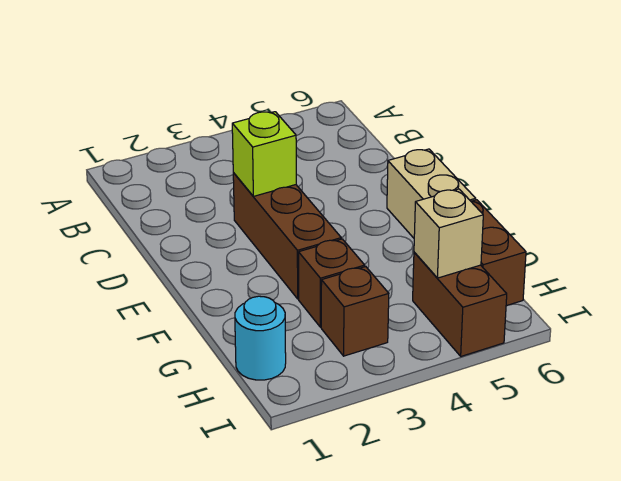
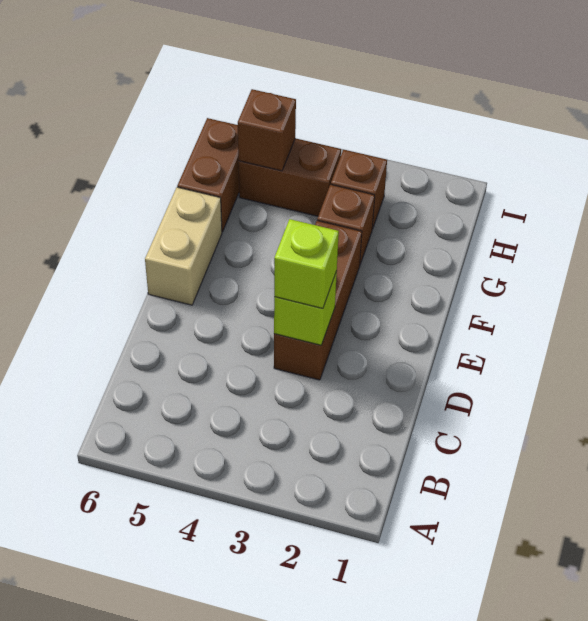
none -> lime brick D3 level 3
cyan round brick H1 level 1 -> none
brown brick H5:I5 level 1 -> brown brick H4:H5 level 1
tan brick H5 level 2 -> brown brick H5 level 2

